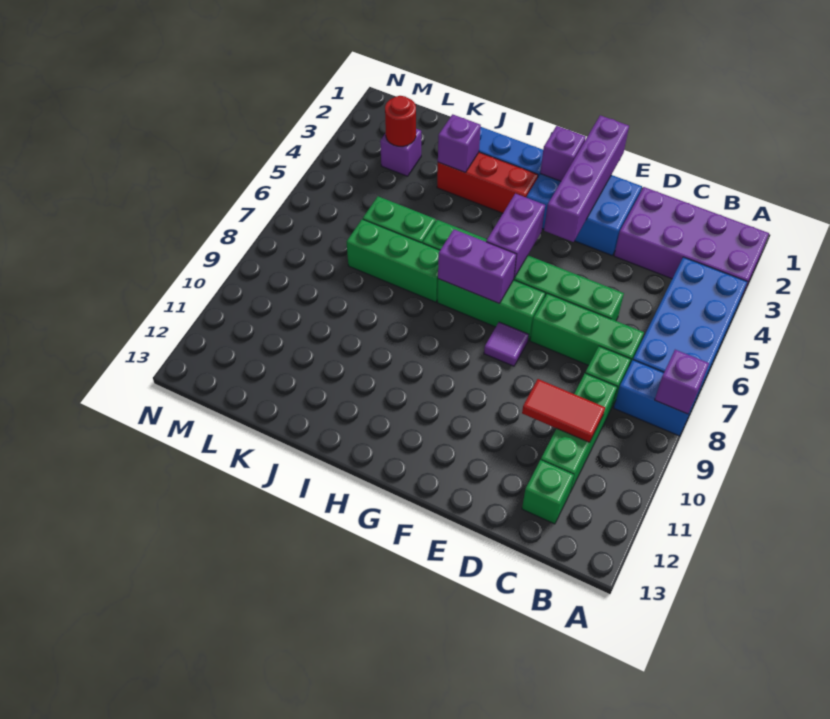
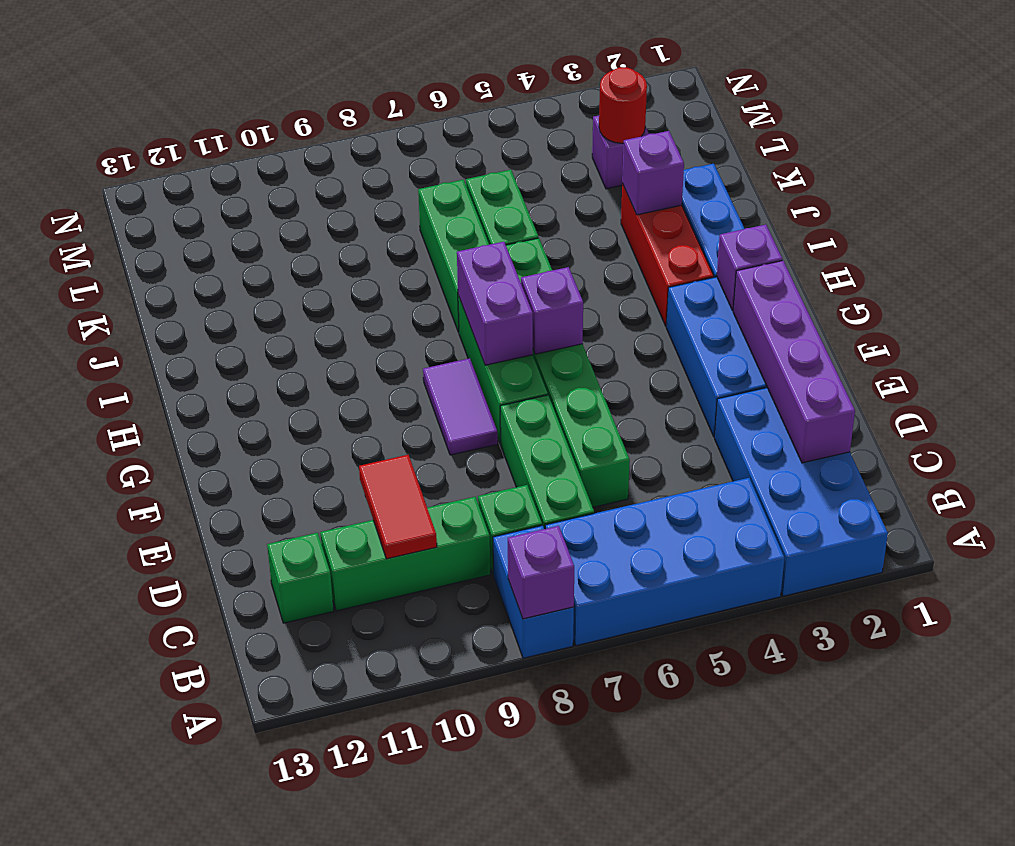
purple brick A2:D3 level 1 -> blue brick A2:D3 level 1
purple brick F1:F4 level 2 -> purple brick C2:F2 level 2
purple tile F8 level 1 -> purple tile F8:G8 level 1
purple brick G5:G6 level 2 -> purple brick G6 level 2

